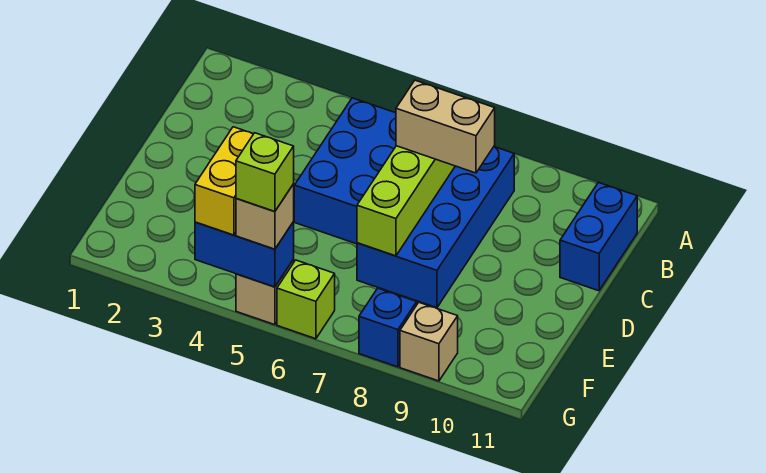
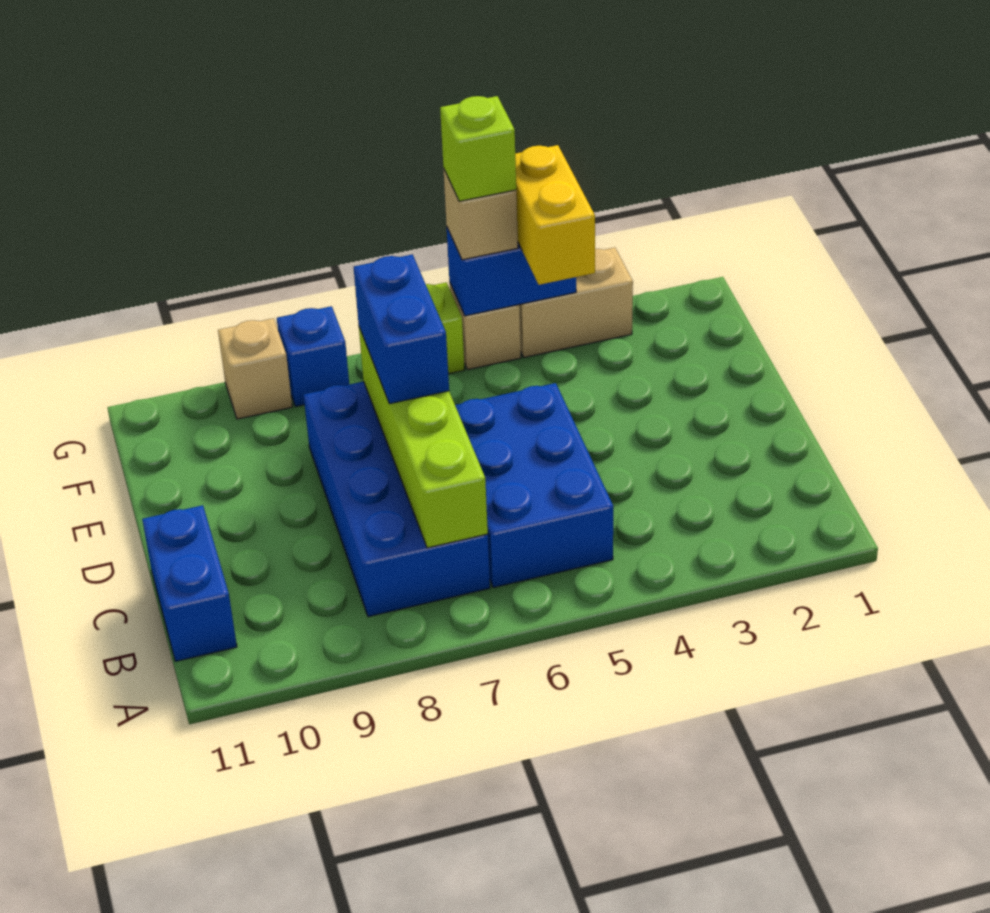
tan brick C7:C8 level 3 -> tan brick G3:G4 level 1
none -> blue brick D7:E7 level 3

